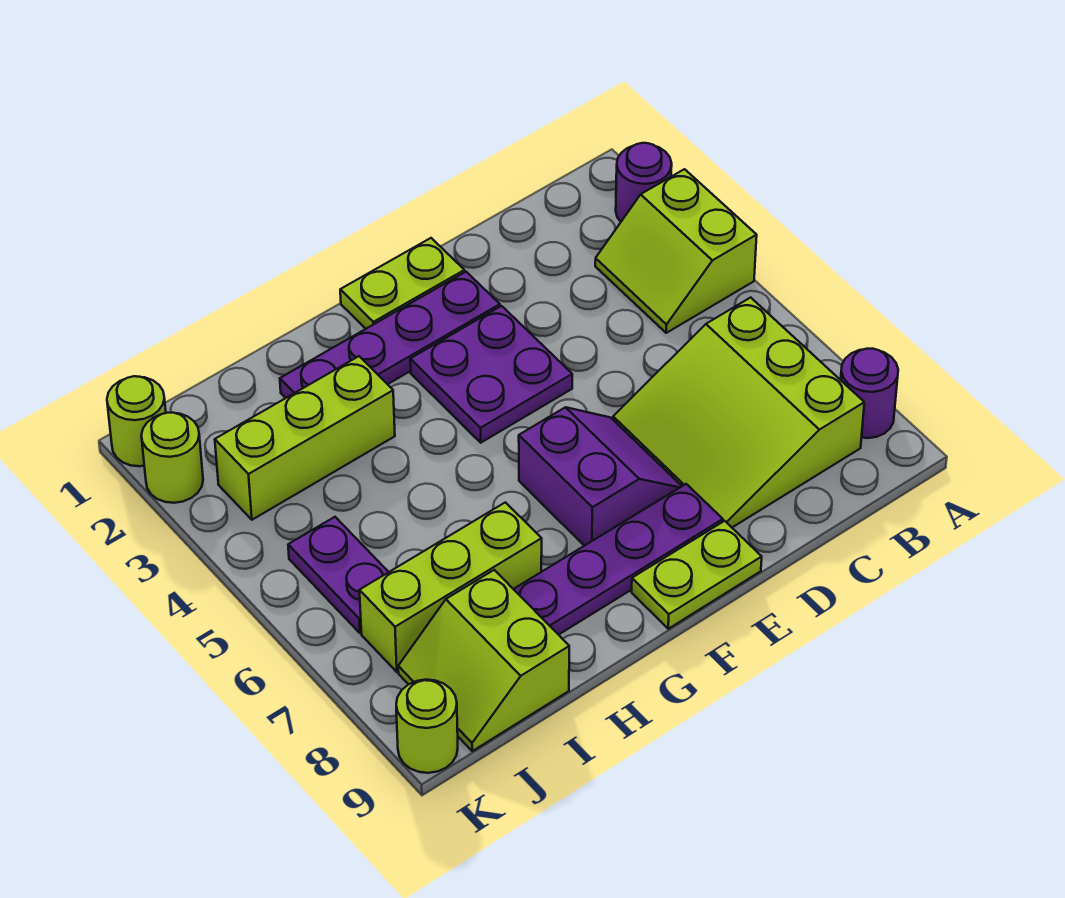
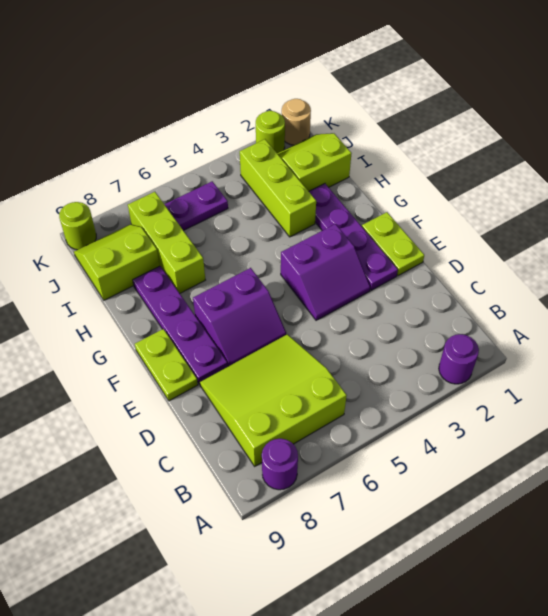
lime slope A3:B4 level 1 top A -> lime slope I1:J2 level 1 top I
purple plate E3:F4 level 1 -> purple slope E3:F4 level 1 top F
lime round brick K1 level 1 -> tan round brick K1 level 1

